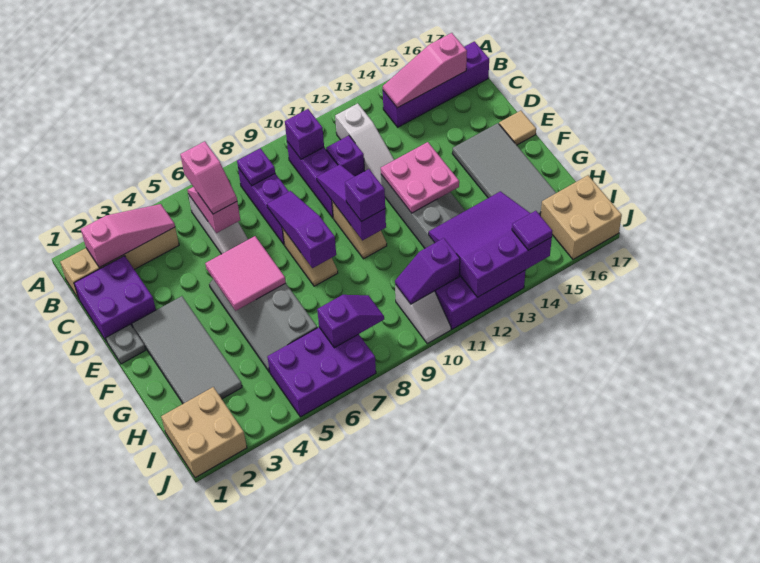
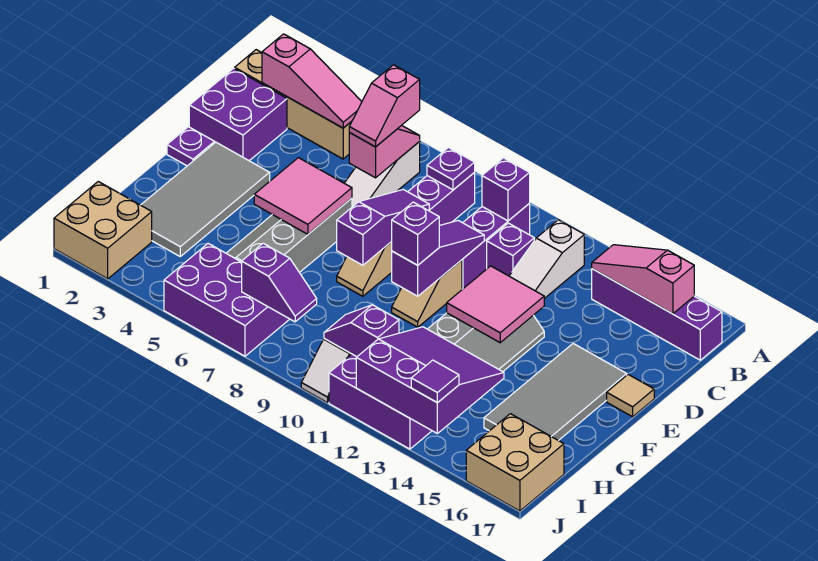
grey plate E1 level 1 -> purple plate E1 level 1
pink plate E12:F13 level 2 -> pink tile E12:F13 level 2

